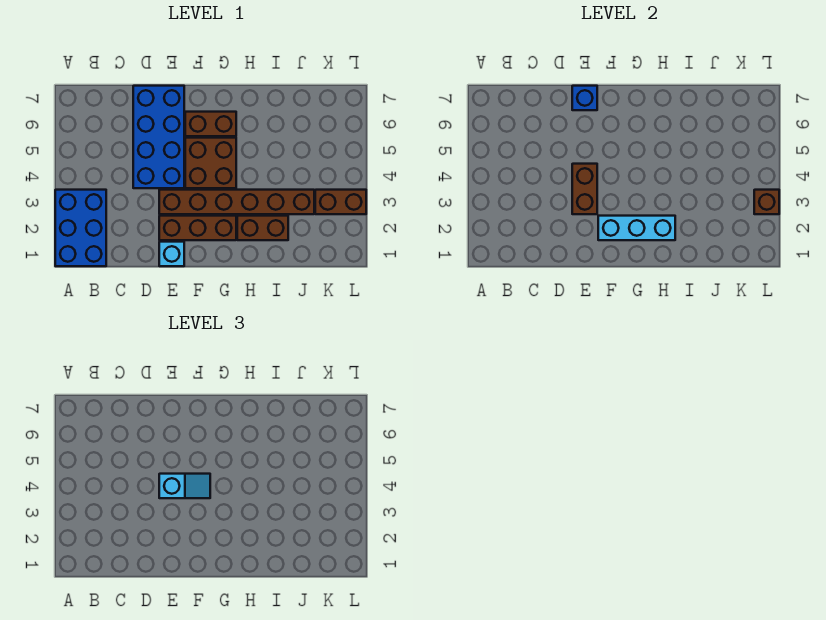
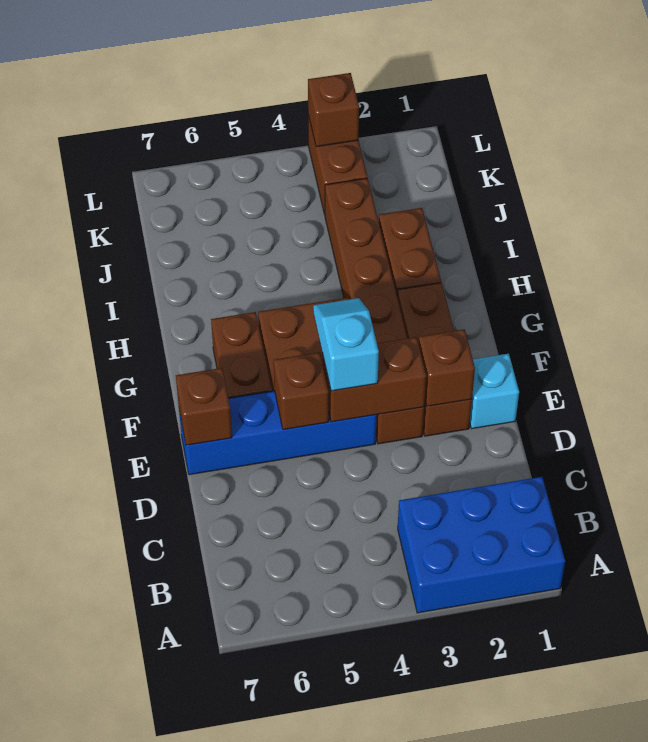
blue brick D4:E7 level 1 -> blue brick E4:E7 level 1
none -> brown brick E2 level 2
none -> brown brick E5 level 2
blue brick E7 level 2 -> brown brick E7 level 2
cyan brick F2:H2 level 2 -> none

